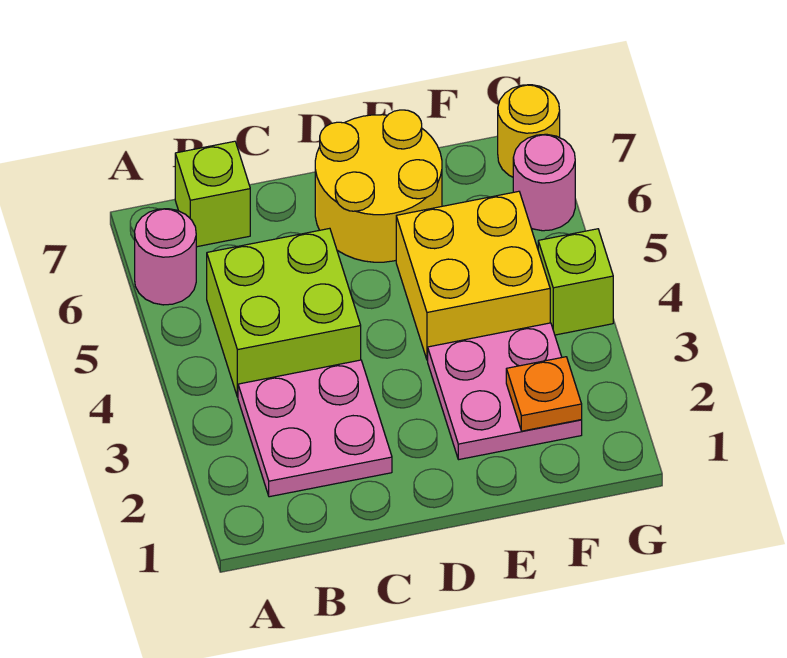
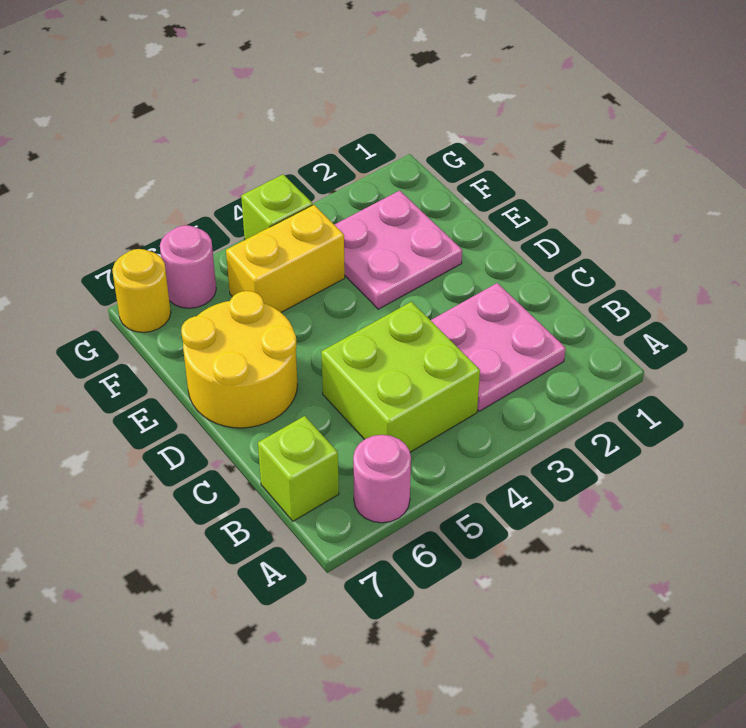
yellow brick E4:F5 level 1 -> yellow brick F4:F5 level 1
orange plate F2 level 2 -> none

